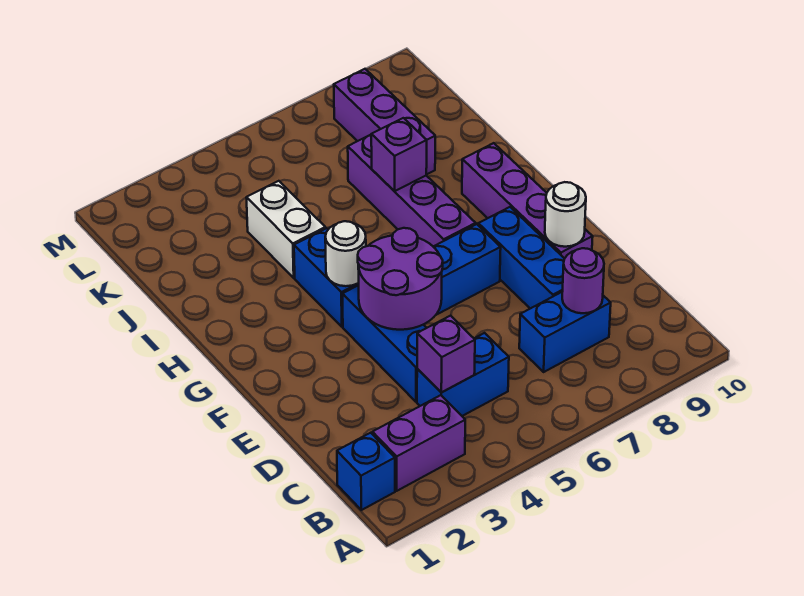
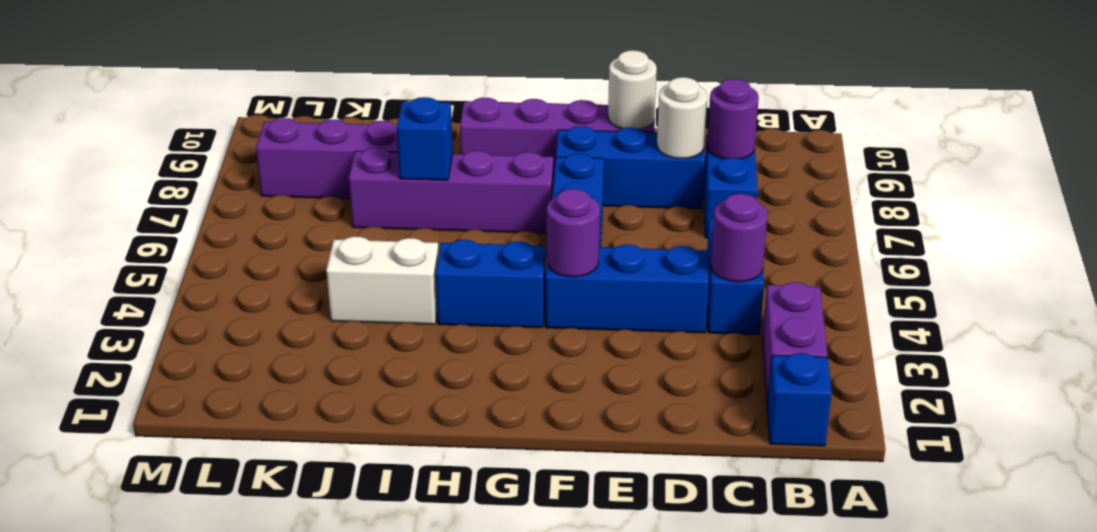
purple brick C4 level 2 -> purple round brick C4 level 2
purple round brick E4:F5 level 2 -> purple round brick F4 level 2
white round brick G4 level 2 -> white round brick D8 level 2
purple brick I7 level 2 -> blue brick I7 level 2

